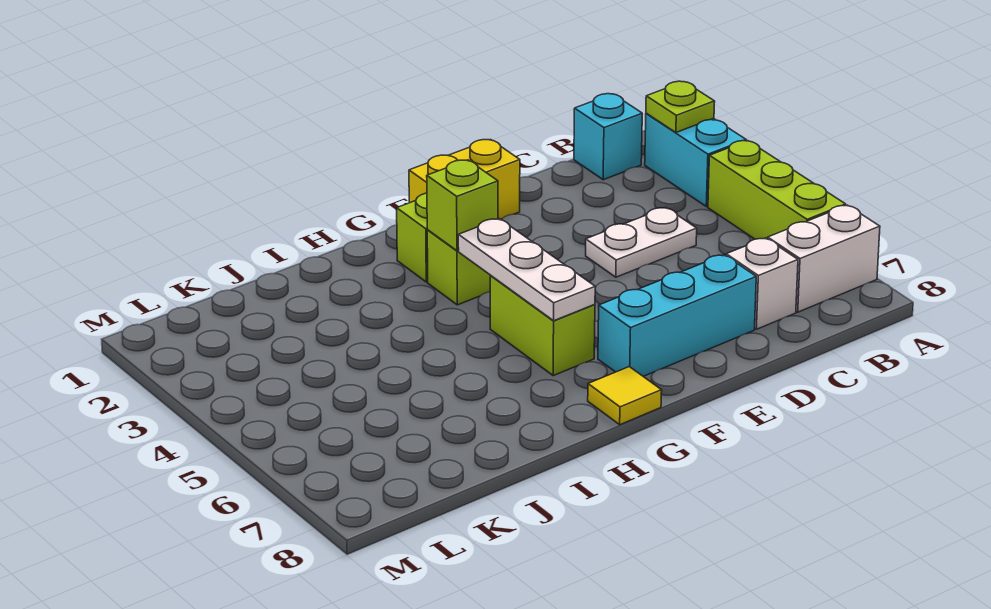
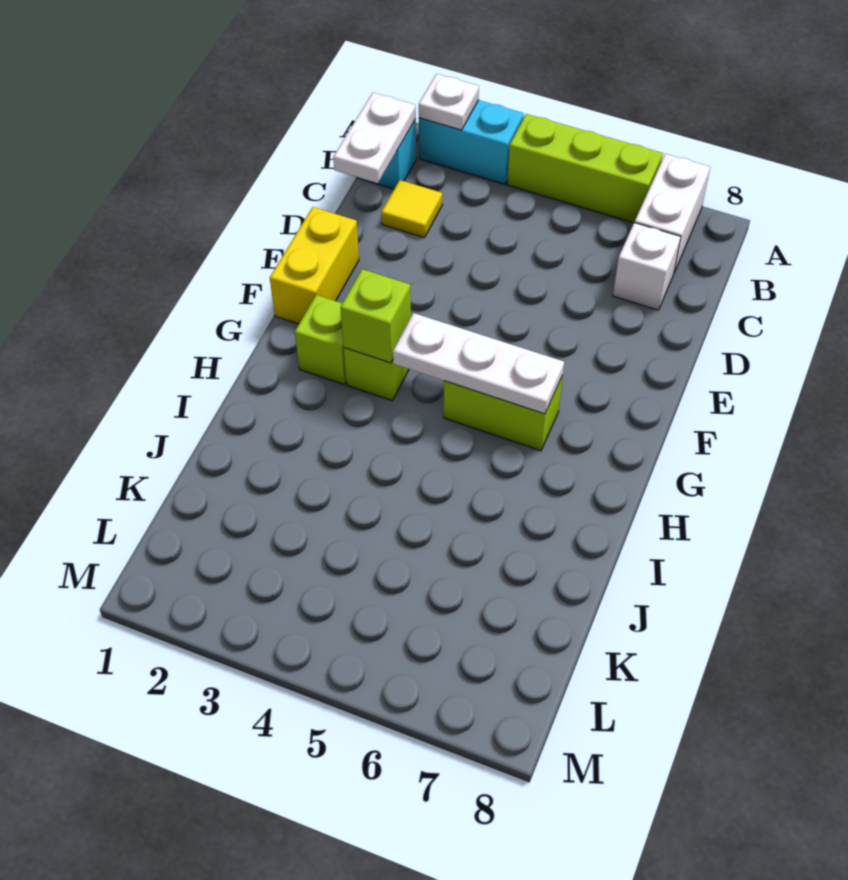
lime plate A2 level 2 -> white plate A2 level 2
white plate C4:D4 level 1 -> white plate B1:C1 level 2
cyan brick D7:F7 level 1 -> none
yellow tile G8 level 1 -> yellow tile C2 level 1

